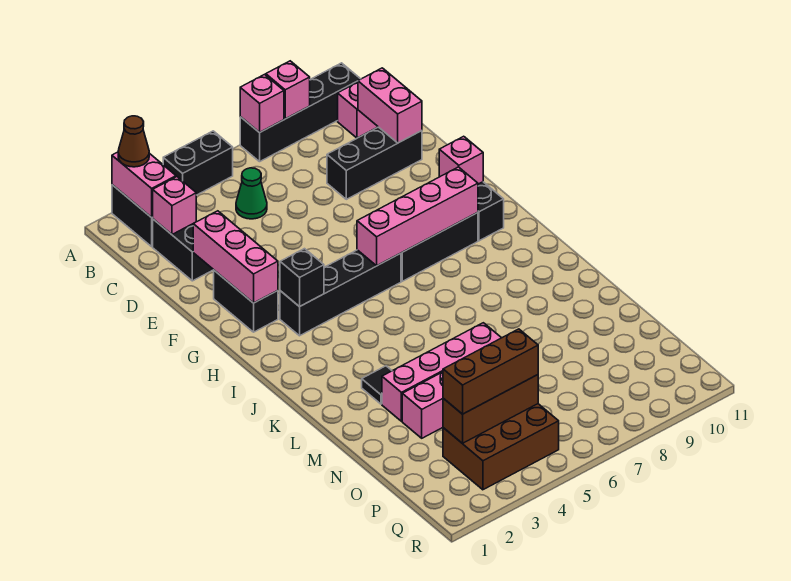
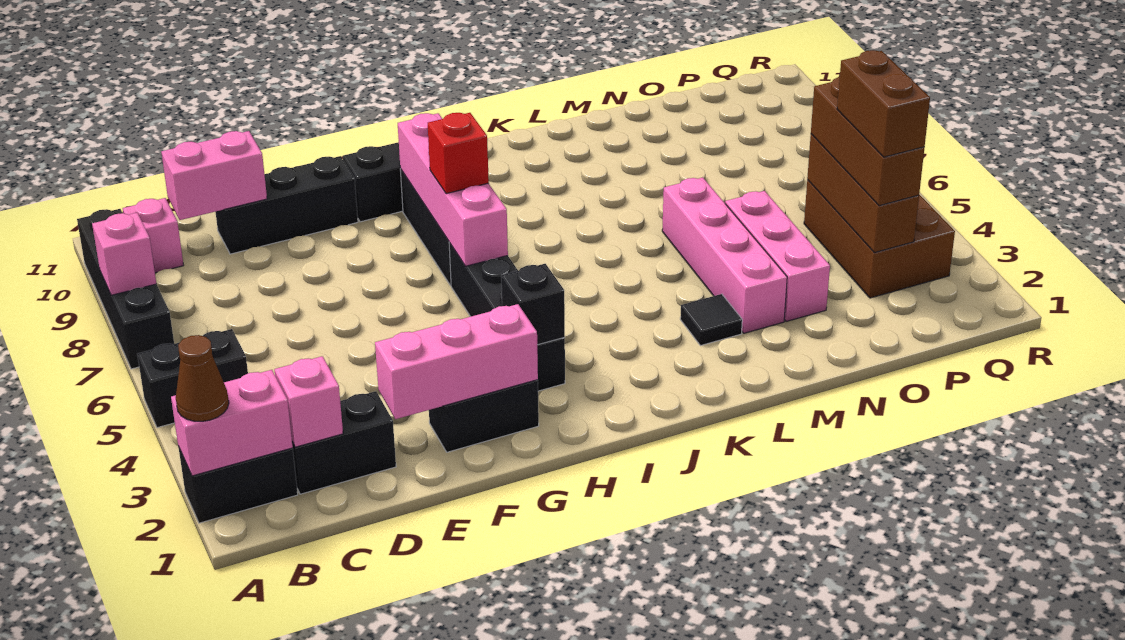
black brick A4:A5 level 1 -> black brick A5:B5 level 1
pink brick A7 level 2 -> none
green cone C5 level 1 -> none
black brick D8:D10 level 1 -> black brick D10:F10 level 1
pink brick G10 level 2 -> none
none -> red brick H7 level 3
none -> brown brick P3:P4 level 4

